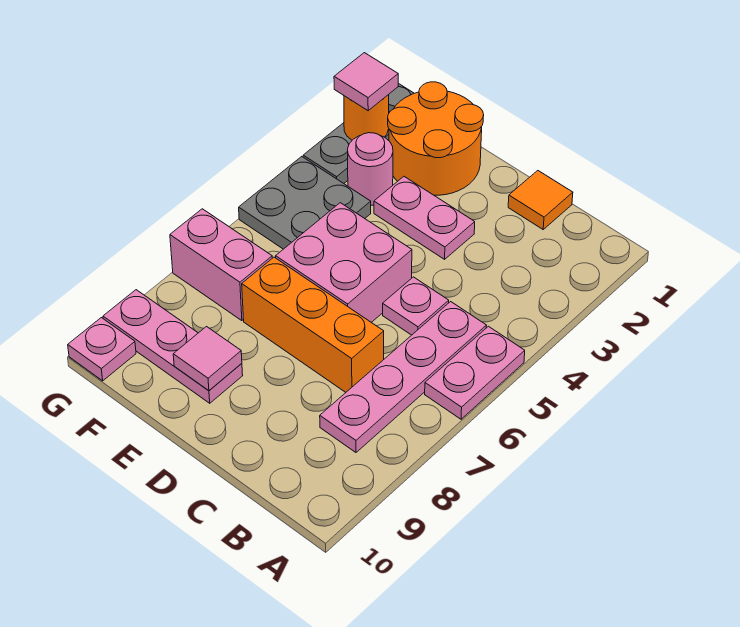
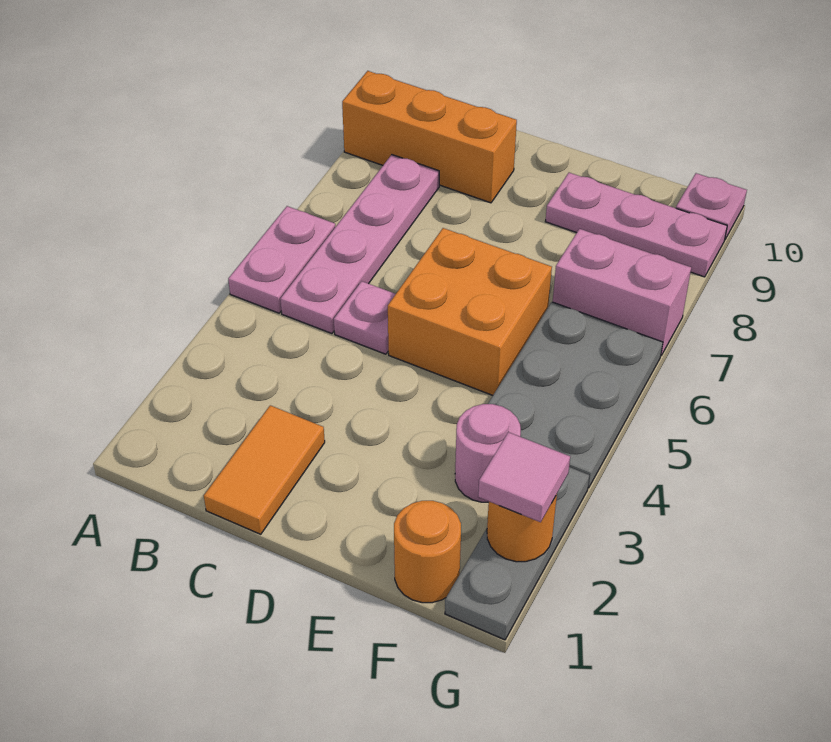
orange tile C1 level 1 -> orange tile C1:C2 level 1
orange brick C7:E7 level 1 -> orange brick A9:C9 level 1
pink plate D3:E3 level 1 -> none
pink brick D5:E6 level 1 -> orange brick D5:E6 level 1
orange round brick E1:F2 level 1 -> orange round brick F1 level 1
pink tile E9 level 2 -> none
grey plate F4:G5 level 1 -> grey plate F4:G6 level 1

